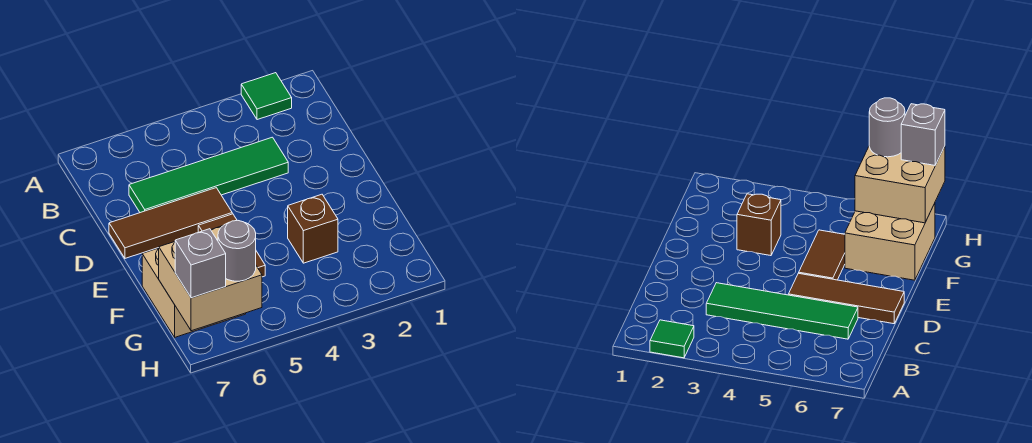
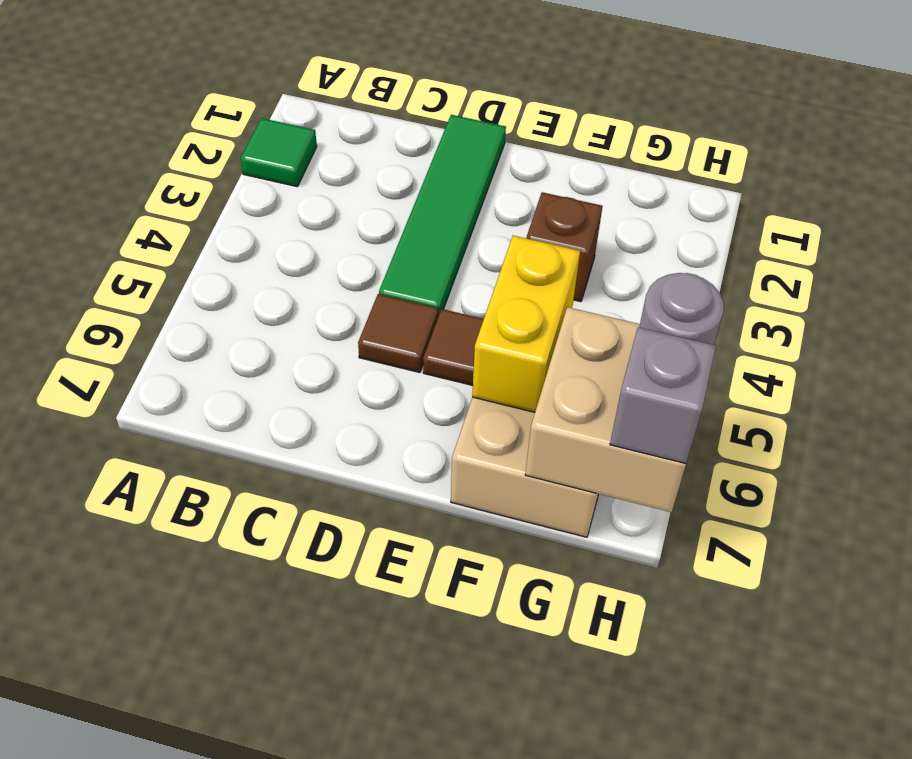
green tile C3:C6 level 1 -> green tile D1:D4 level 1
brown tile D5:D7 level 1 -> brown tile D5 level 1
none -> yellow brick F5:F6 level 2

